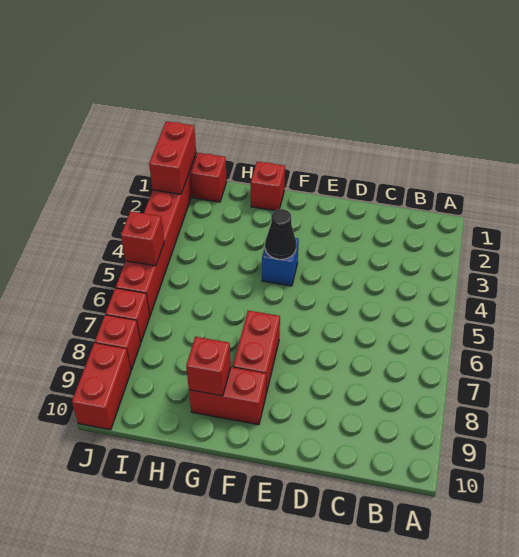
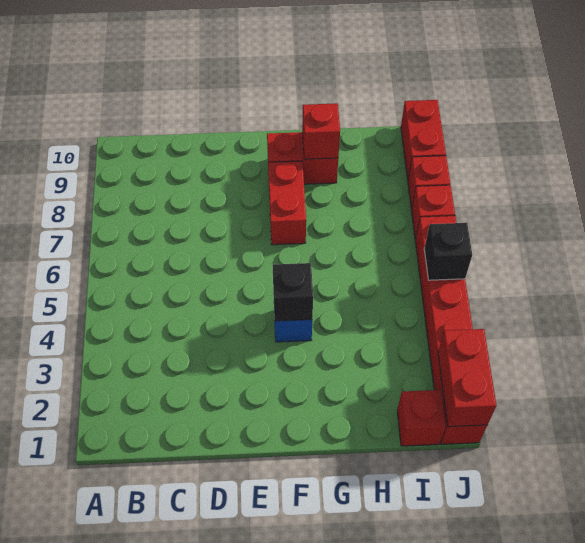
black cone F4 level 2 -> black brick F4 level 2
red brick G1 level 1 -> none
red brick J5 level 2 -> black brick J5 level 2

